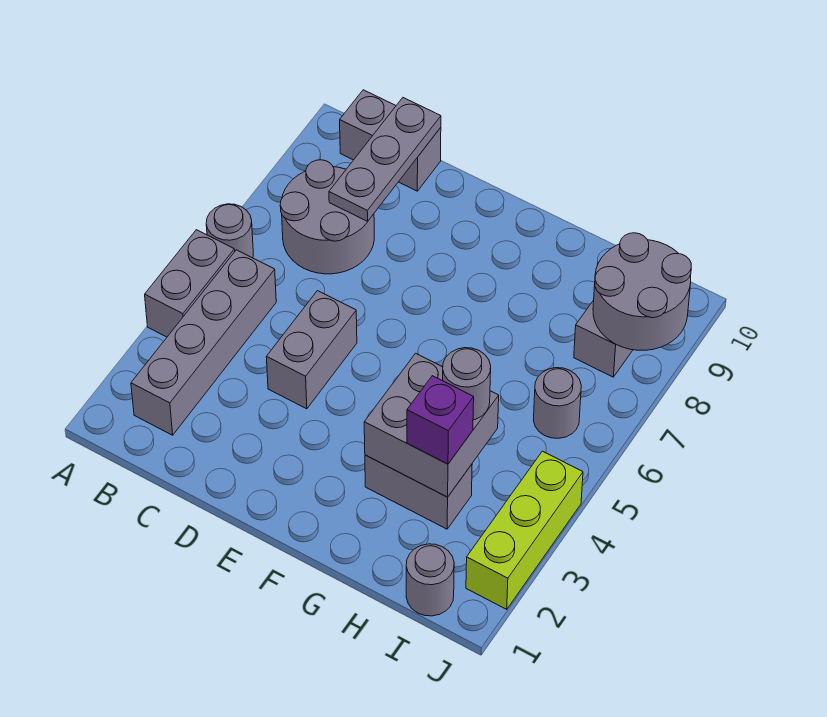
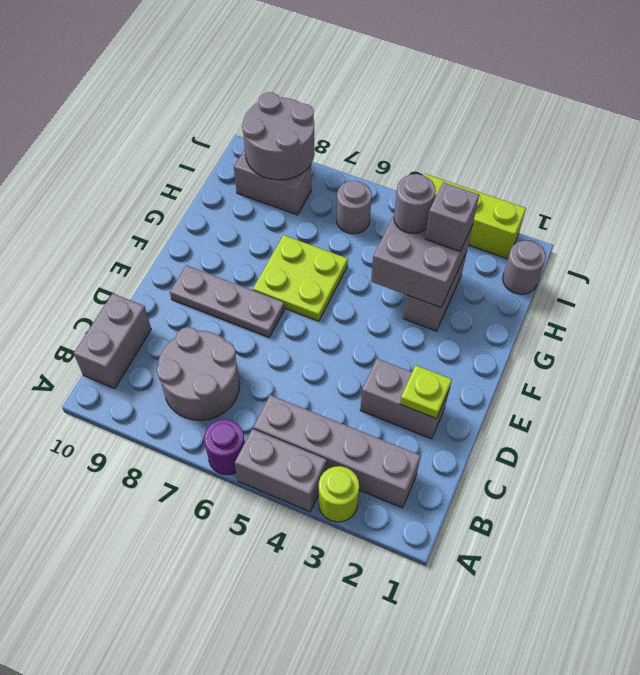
none -> lime round brick A3 level 1
grey round brick A6 level 1 -> purple round brick A6 level 1
grey plate C8:C10 level 2 -> grey plate E7:E9 level 1
none -> lime plate D2 level 2
grey brick D4:D5 level 1 -> grey brick D2:D3 level 1
none -> lime plate F6:G7 level 1
purple brick H3 level 3 -> grey brick H3 level 3

